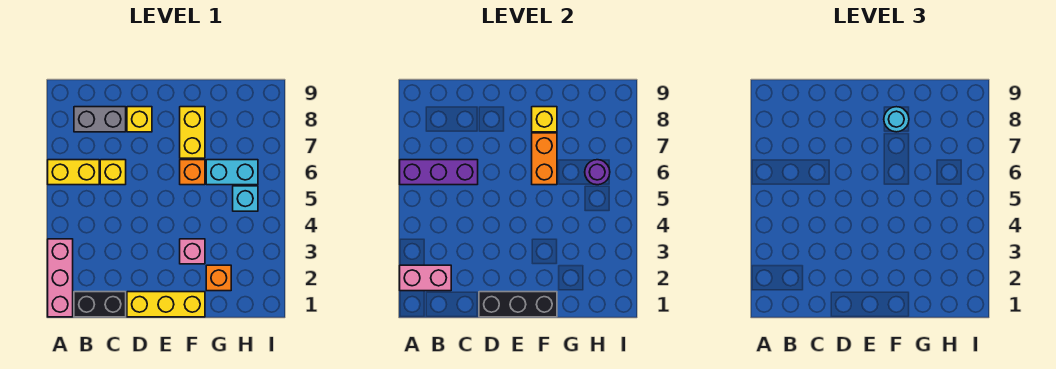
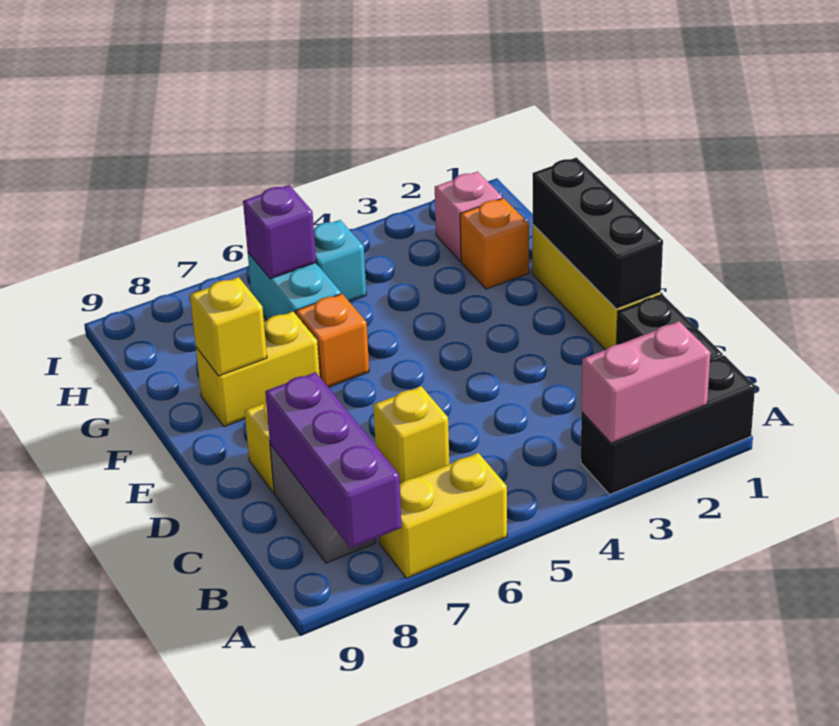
pink brick A1:A3 level 1 -> black brick A1:A3 level 1
pink brick A2:B2 level 2 -> pink brick A2:A3 level 2
yellow brick A6:B6 level 1 -> yellow brick A6:A7 level 1
purple brick A6:C6 level 2 -> purple brick A8:C8 level 2
pink brick F3 level 1 -> pink brick H2 level 1
orange brick F6:F7 level 2 -> none
cyan round brick F8 level 3 -> none
purple round brick H6 level 2 -> purple brick H6 level 2

